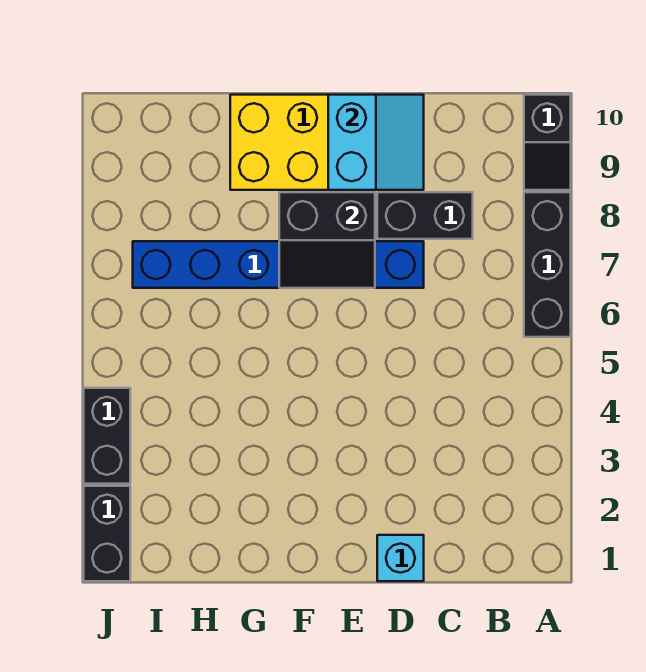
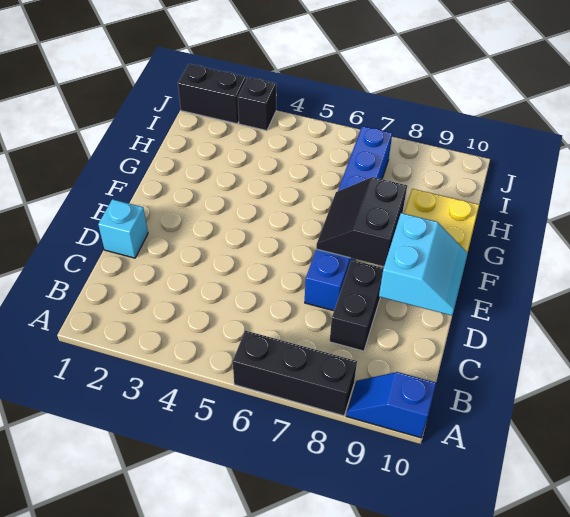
black slope A9:A10 level 1 top 10 -> blue slope A9:A10 level 1 top 10
cyan slope D9:E10 level 2 top E -> cyan slope D9:E10 level 2 top 9
black brick J3:J4 level 1 -> black brick J3 level 1

